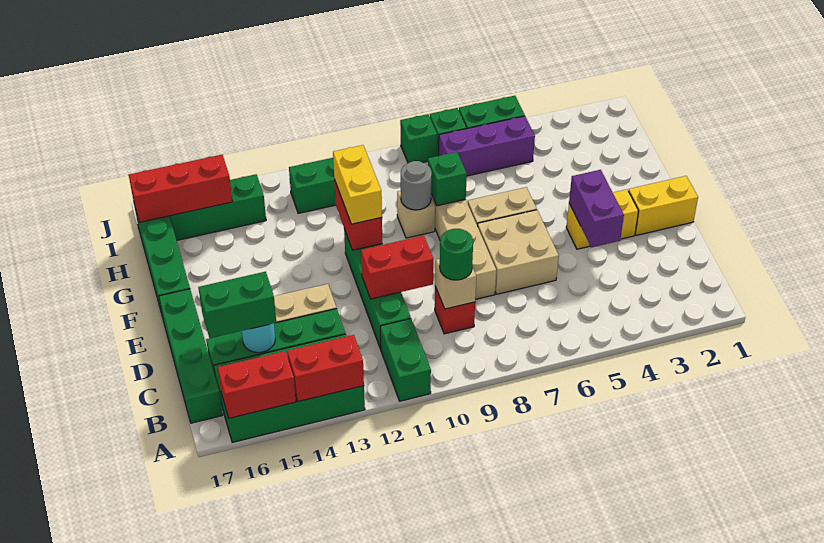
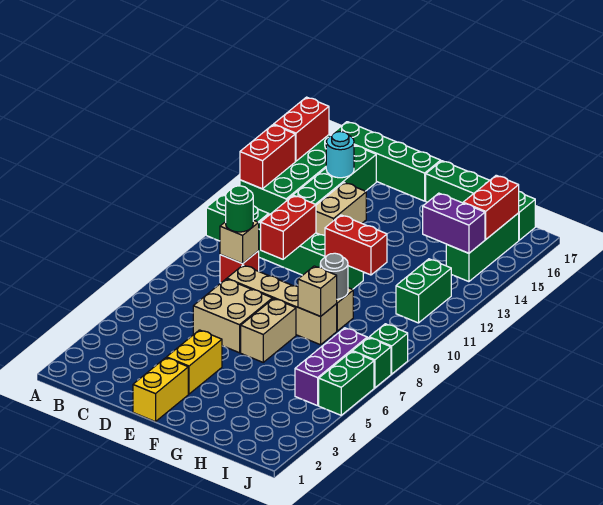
green brick C15:C16 level 3 -> none
purple brick D4:E4 level 2 -> purple brick H14:I14 level 2
yellow brick F11:G11 level 3 -> none
green brick G8 level 2 -> tan brick G8 level 2
red brick I15:I17 level 2 -> red brick I15:I16 level 2

